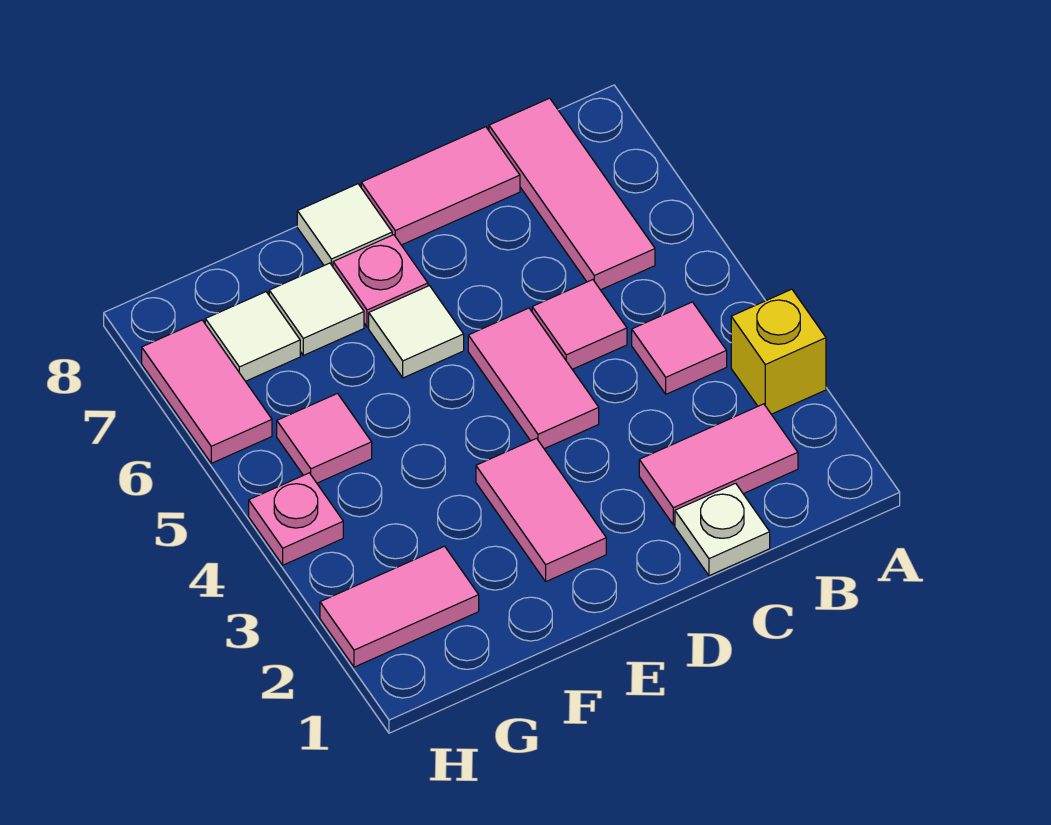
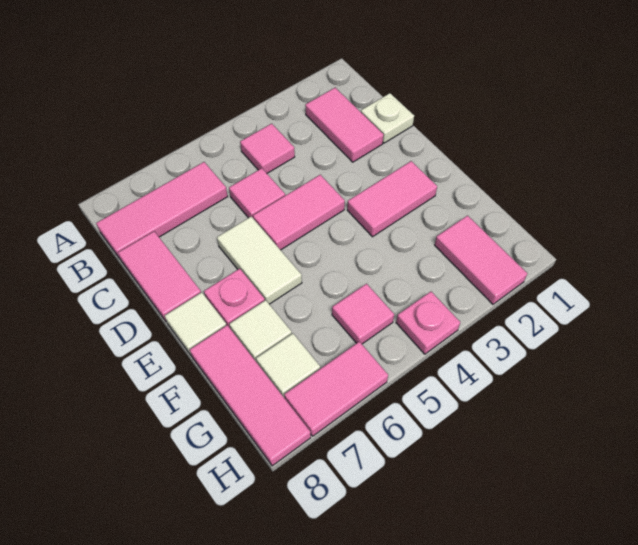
yellow brick A3 level 1 -> none
white tile E6 level 1 -> white tile D6:E6 level 1
none -> pink tile F8:H8 level 1

